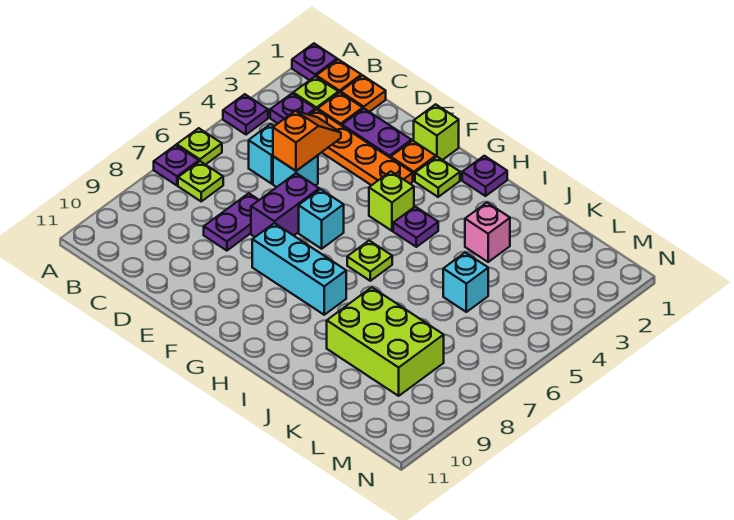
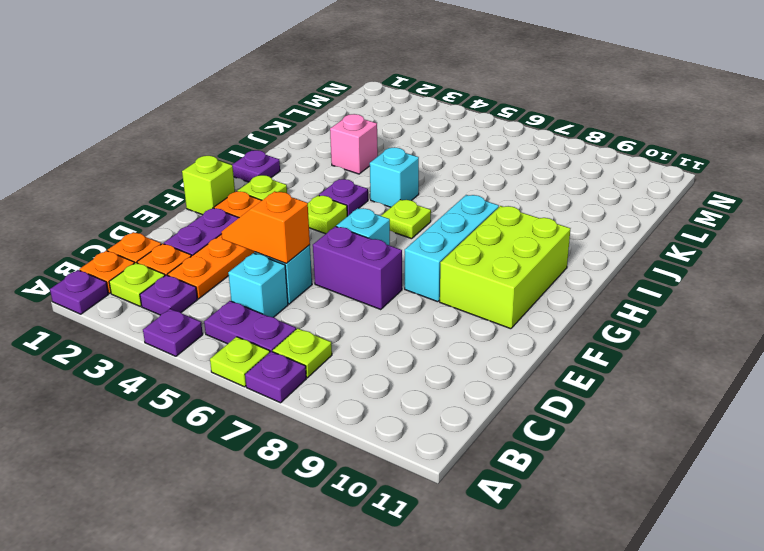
purple plate D7:D8 level 1 -> purple plate B5:B6 level 1
lime brick G4 level 1 -> lime plate G4 level 1
lime brick J8:L9 level 1 -> lime brick F9:H10 level 1
cyan brick K5 level 1 -> cyan brick I5 level 1

